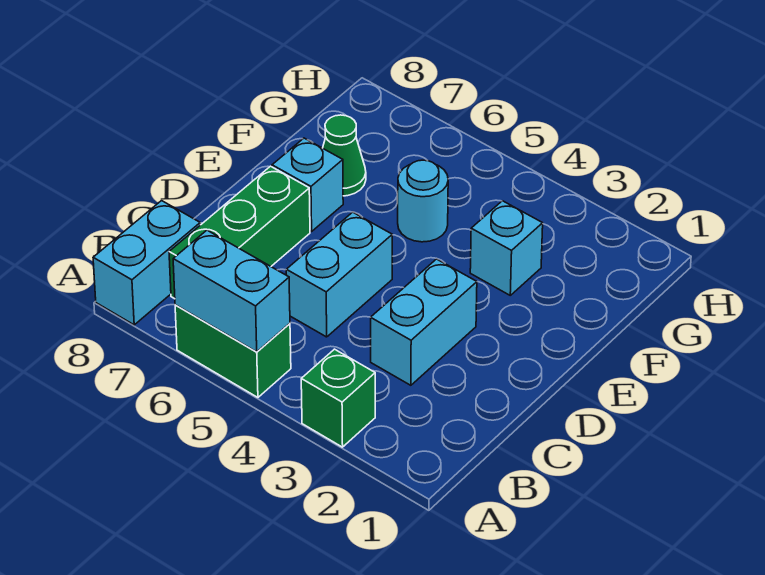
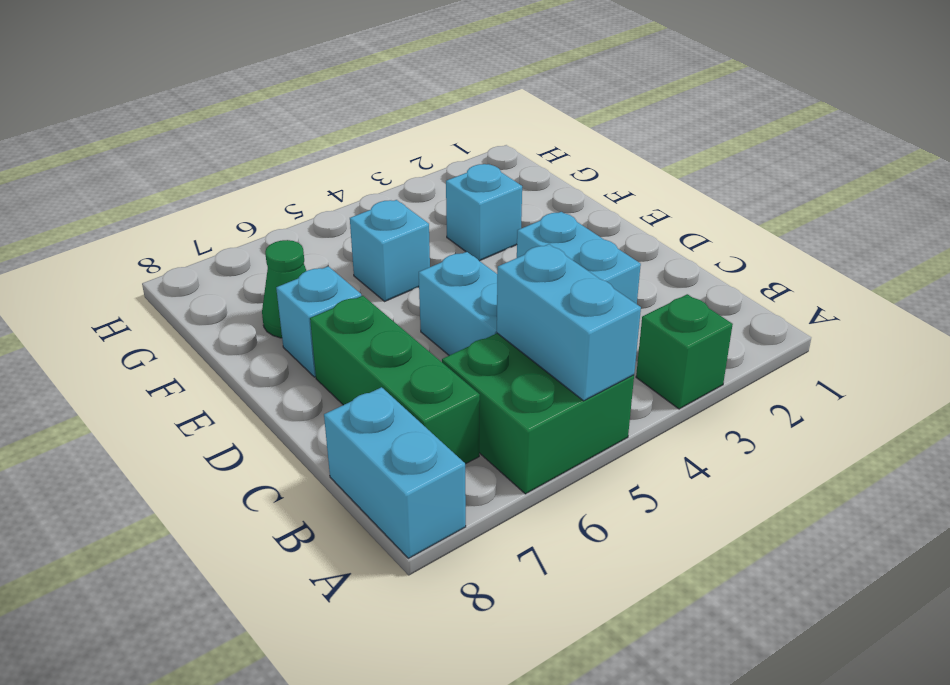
green brick A5:A6 level 1 -> green brick A5:B6 level 1
cyan brick A5:A6 level 2 -> cyan brick A5:B5 level 2
cyan round brick F5 level 1 -> cyan brick F5 level 1

